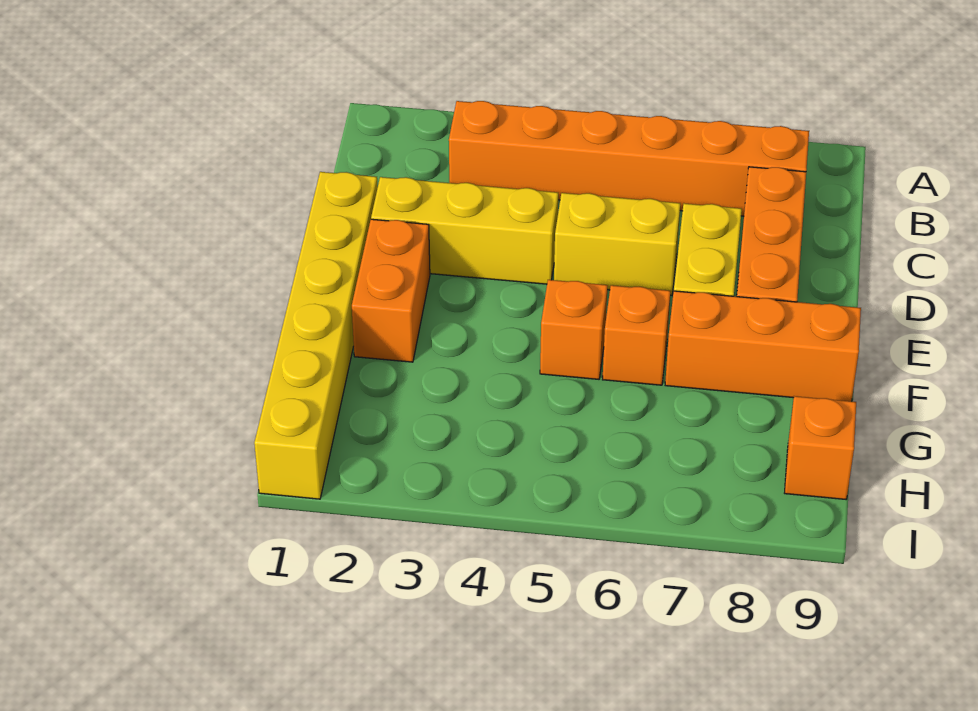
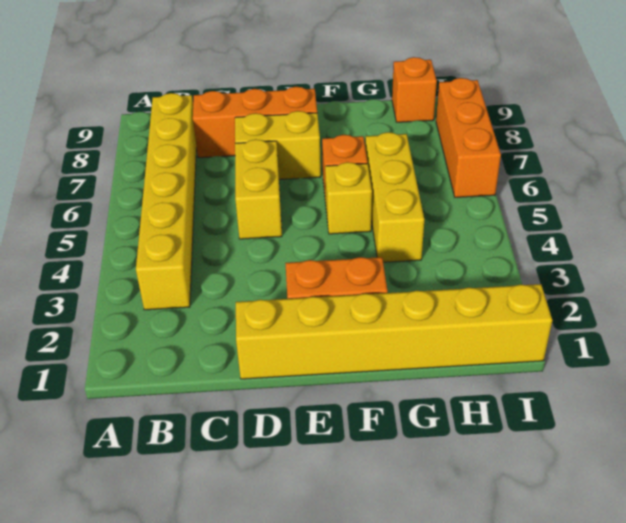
orange brick B3:B8 level 1 -> yellow brick B3:B8 level 1
yellow brick D2:D4 level 1 -> yellow brick G4:G6 level 1
orange brick F5 level 1 -> yellow brick F5 level 1
orange brick F7:F9 level 1 -> orange brick I6:I8 level 1

